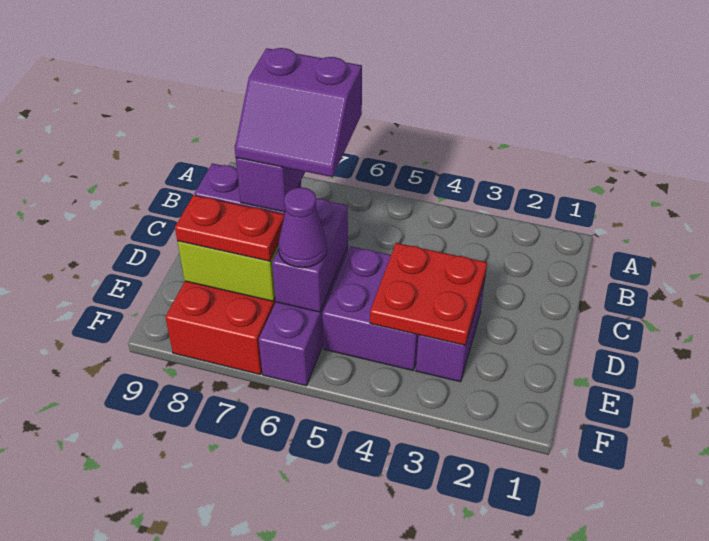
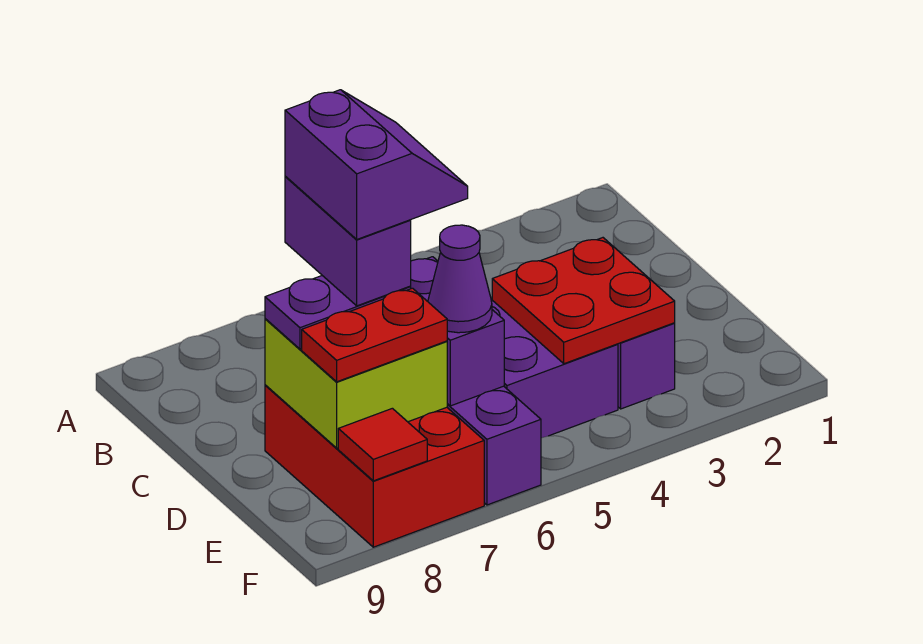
purple slope C6:D7 level 5 top C -> purple slope C6:D7 level 5 top 7
none -> red tile F8 level 2

